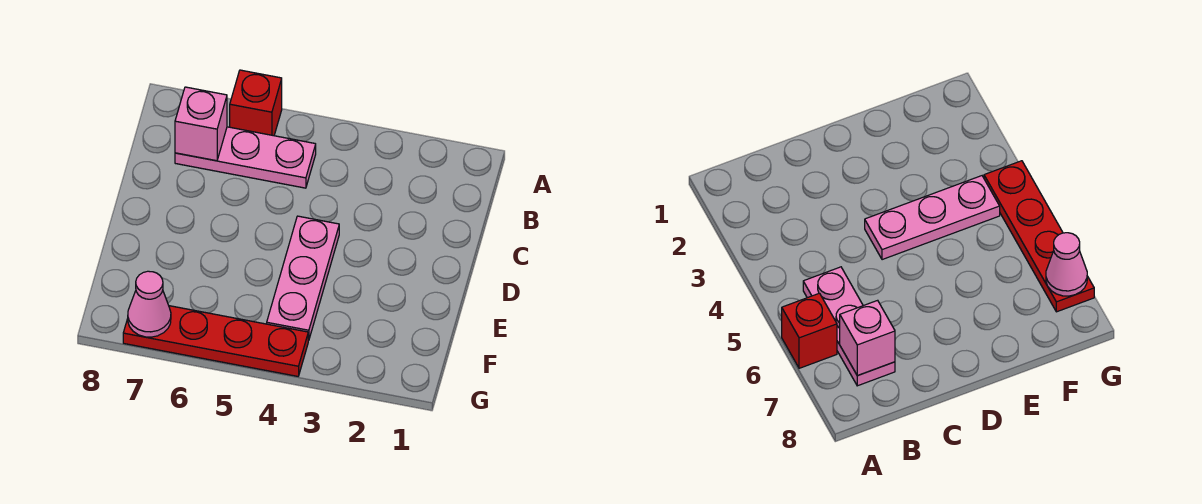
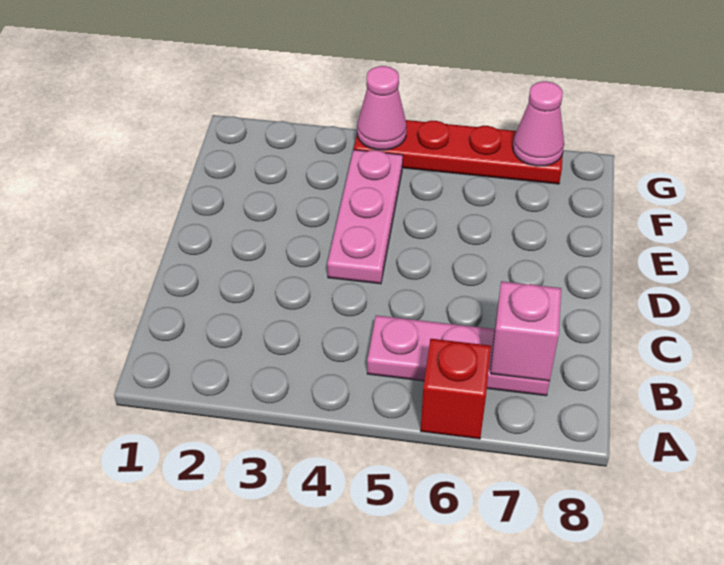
none -> pink cone G4 level 2

